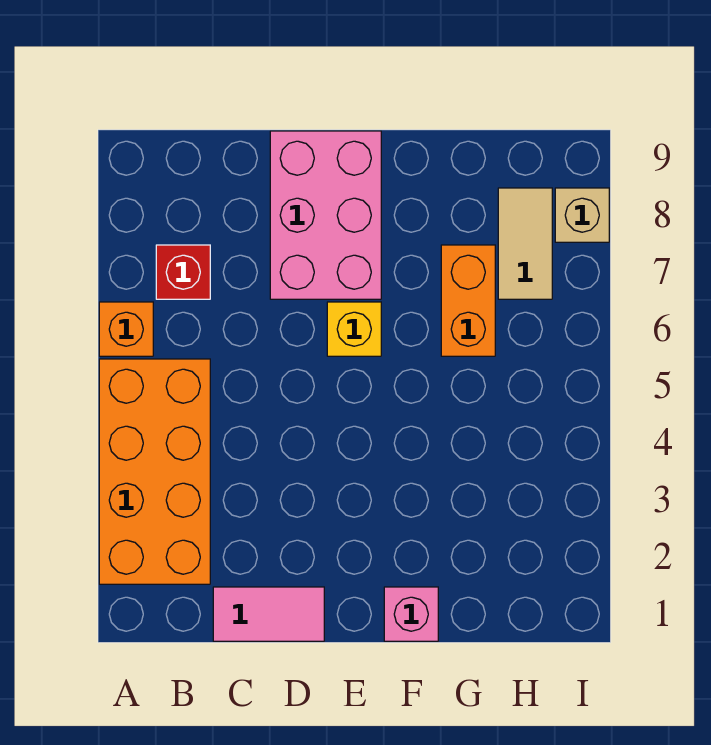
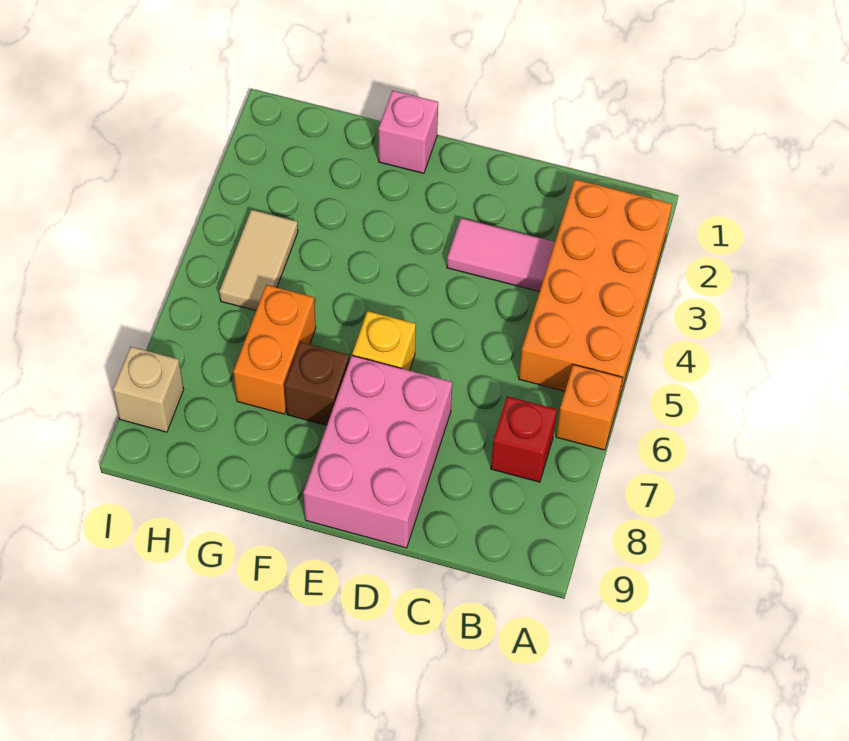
pink tile C1:D1 level 1 -> pink tile C3:D3 level 1
none -> brown brick F7 level 1
tan tile H7:H8 level 1 -> tan tile H4:H5 level 1

